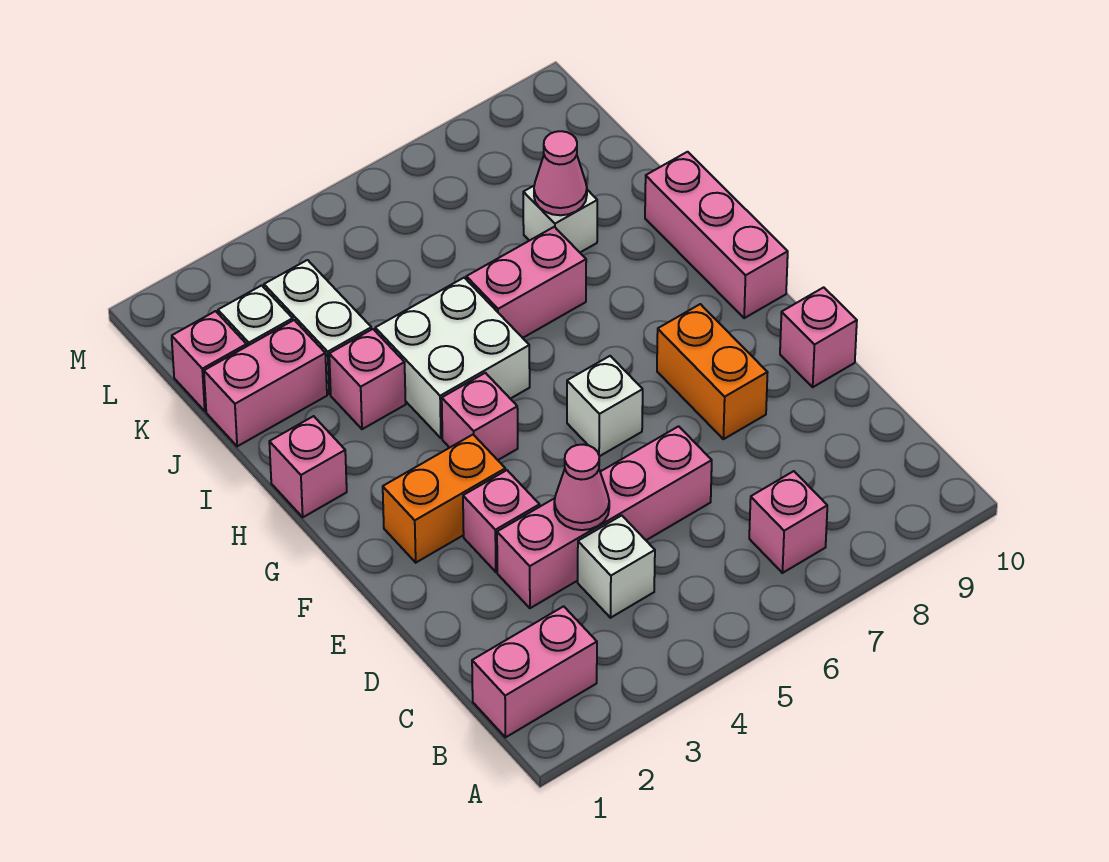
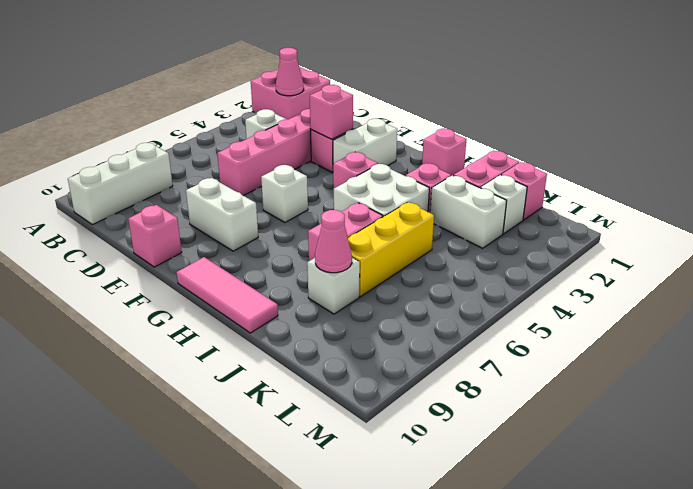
pink brick B1:B2 level 1 -> pink brick A1:B2 level 1
pink brick B7 level 1 -> pink brick E3 level 2
none -> white brick B8:B10 level 1
pink cone D4 level 2 -> pink cone B2 level 2
orange brick E8:F8 level 1 -> white brick E8:F8 level 1
orange brick F2:F3 level 1 -> white brick F2:F3 level 1
pink brick G10:I10 level 1 -> pink tile G10:I10 level 1
none -> yellow brick J5:J7 level 1

